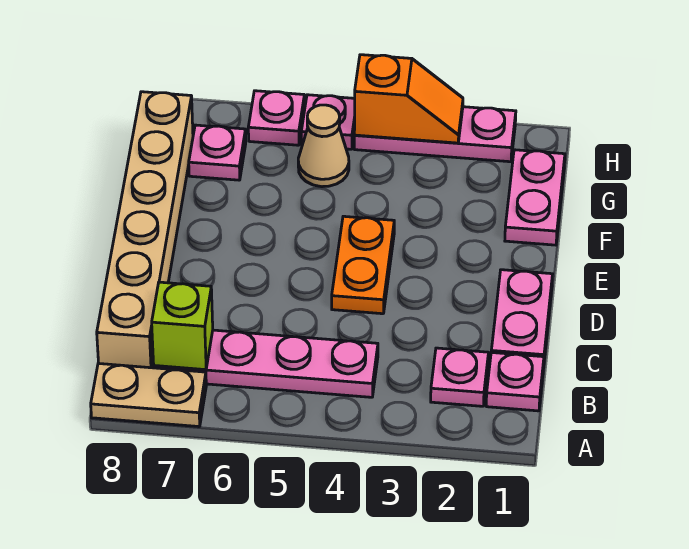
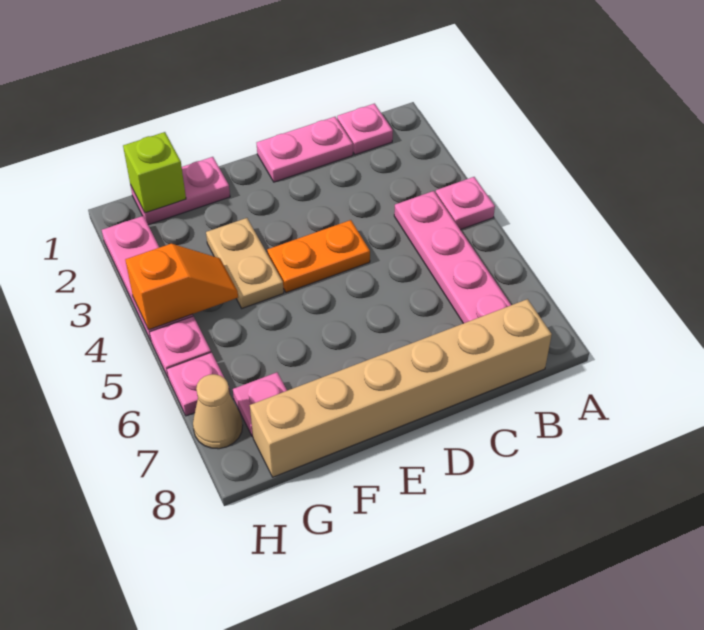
tan plate A7:A8 level 1 -> tan plate F3:F4 level 1
pink plate B2 level 1 -> pink plate A4 level 1
lime brick B7 level 2 -> lime brick G1 level 2
tan cone G5 level 1 -> tan cone H7 level 1
orange slope H3:H4 level 2 top 4 -> orange slope G4:H4 level 2 top H

